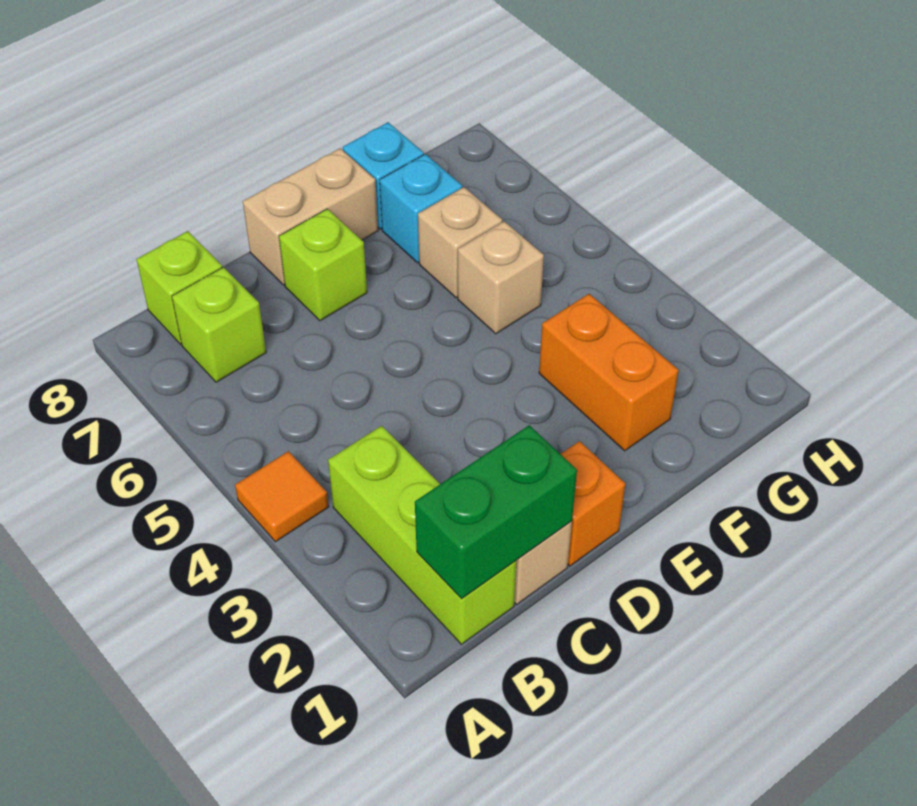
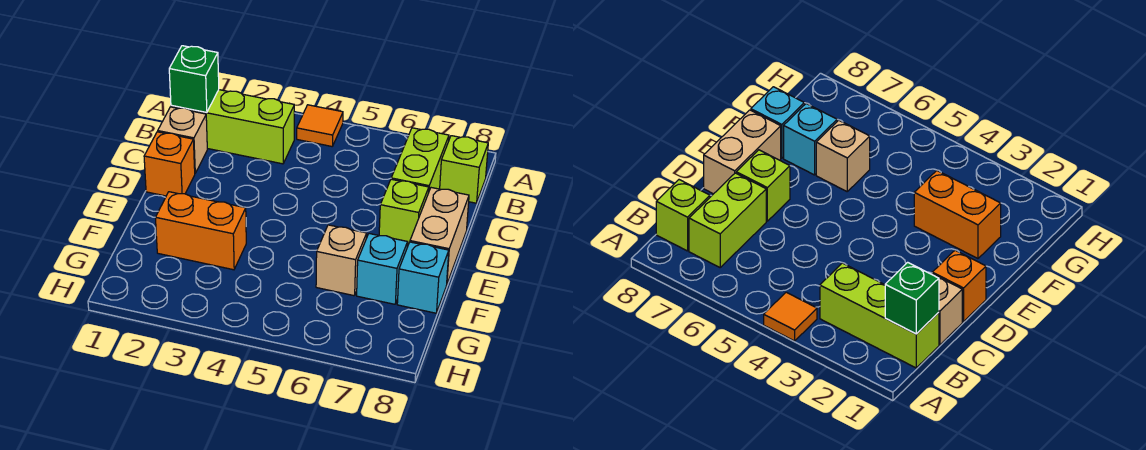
green brick B1:C1 level 2 -> green brick B1 level 2
lime brick B7 level 1 -> lime brick B7:C7 level 1
tan brick F5 level 1 -> none

